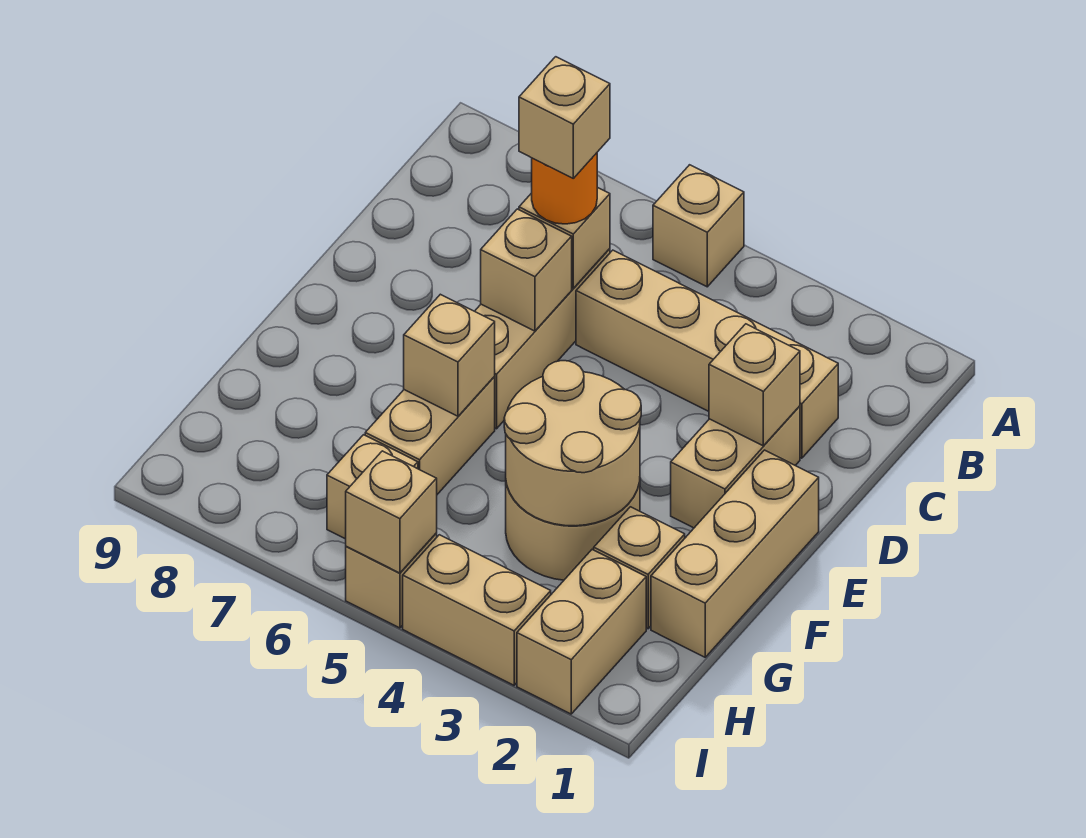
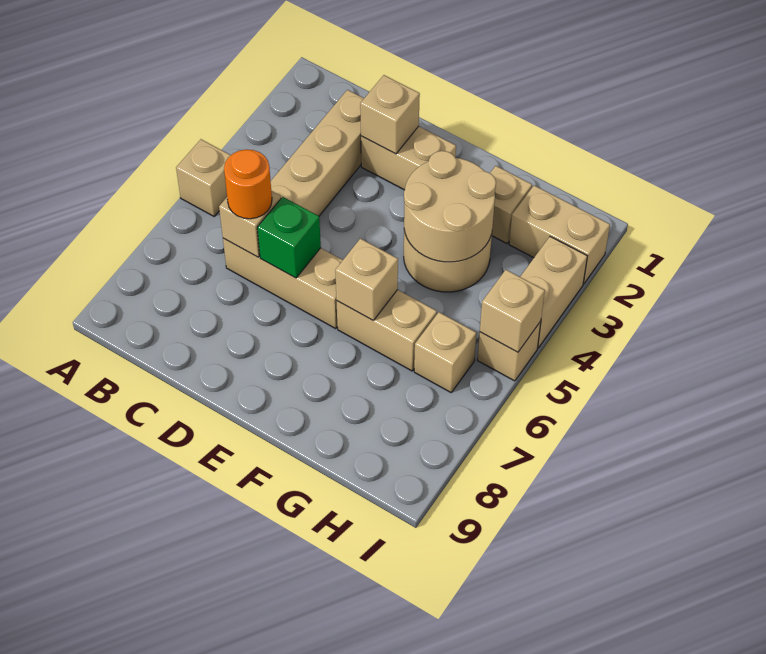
tan brick C6 level 4 -> none
tan brick D6 level 2 -> green brick D6 level 2
tan brick E1:G1 level 1 -> none

